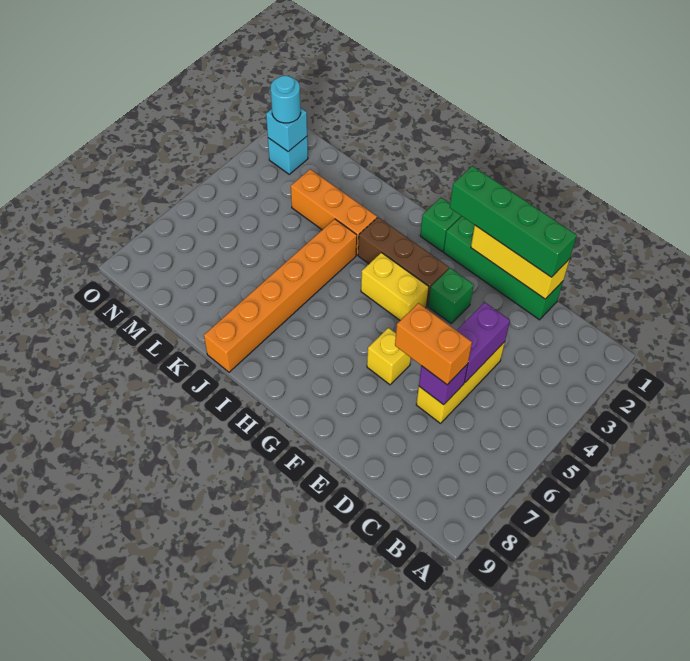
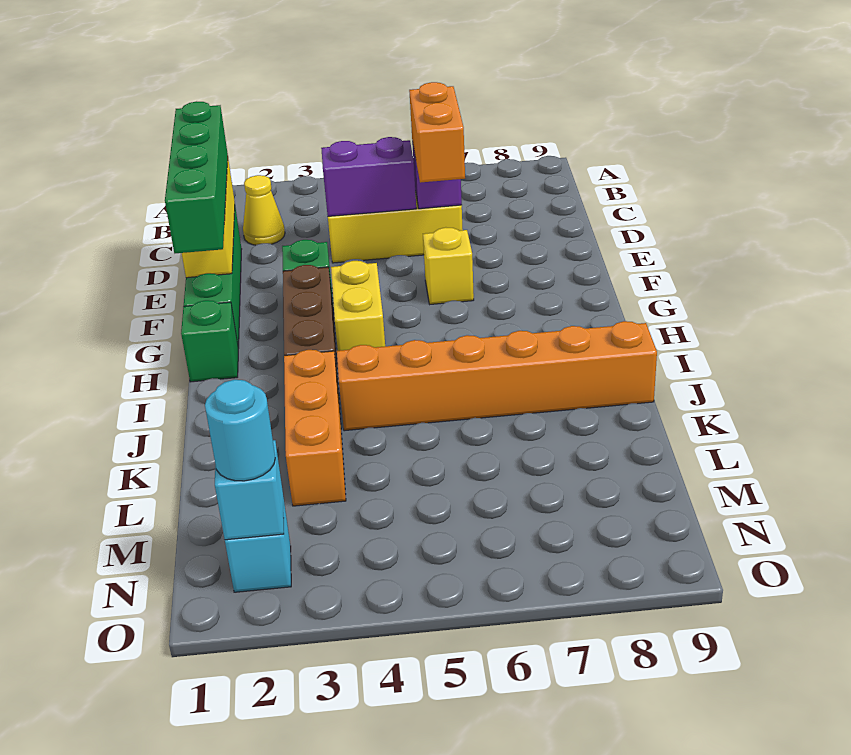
none -> yellow cone C2 level 1

